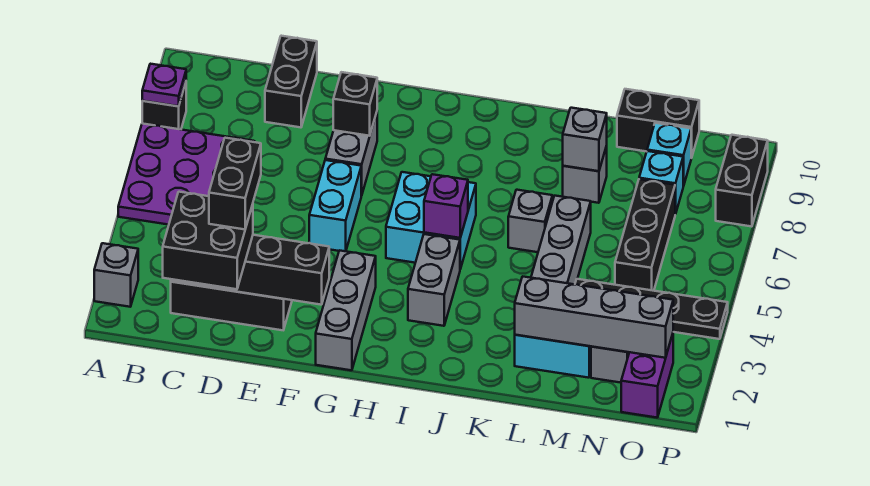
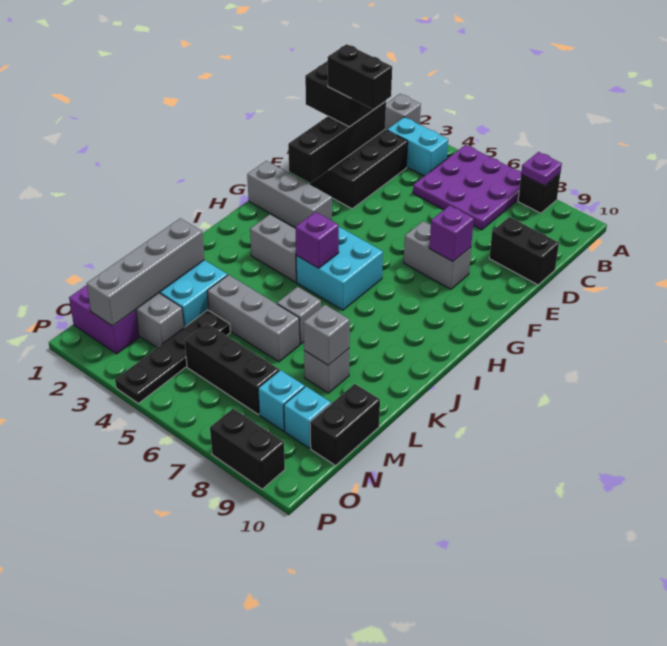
cyan brick F5:F6 level 1 -> cyan brick B3:B4 level 1
black brick F8 level 2 -> purple brick F8 level 2

